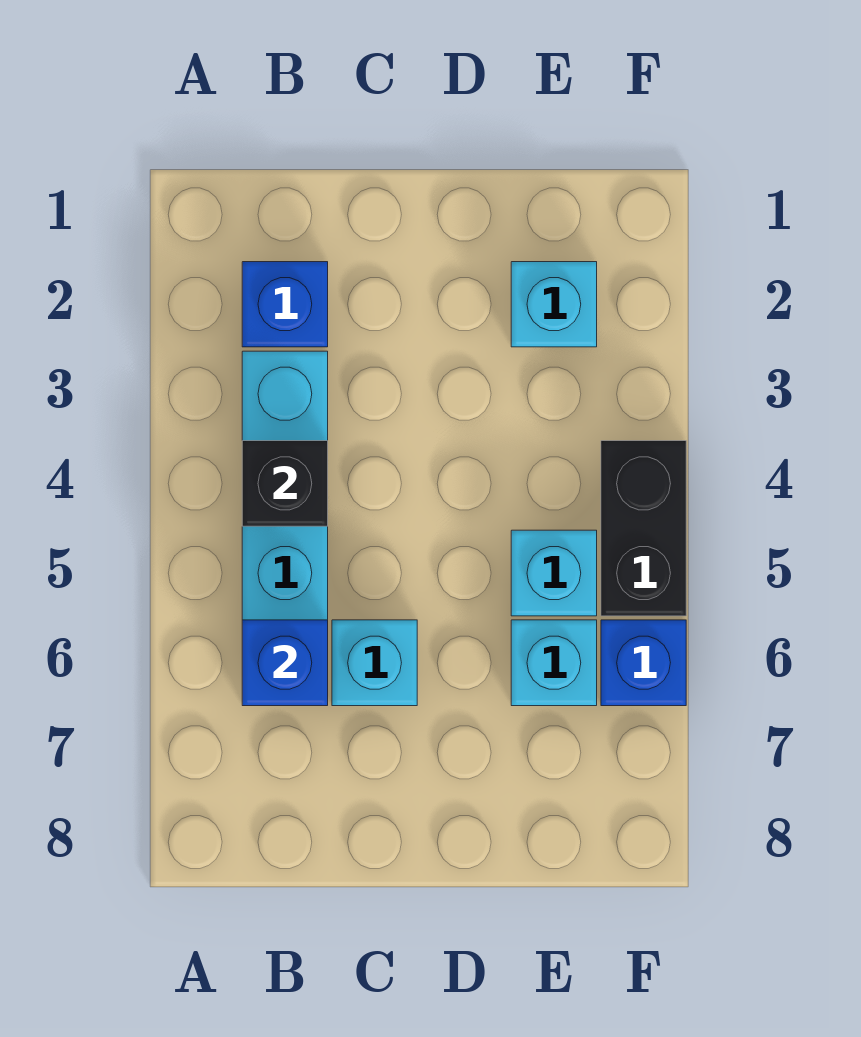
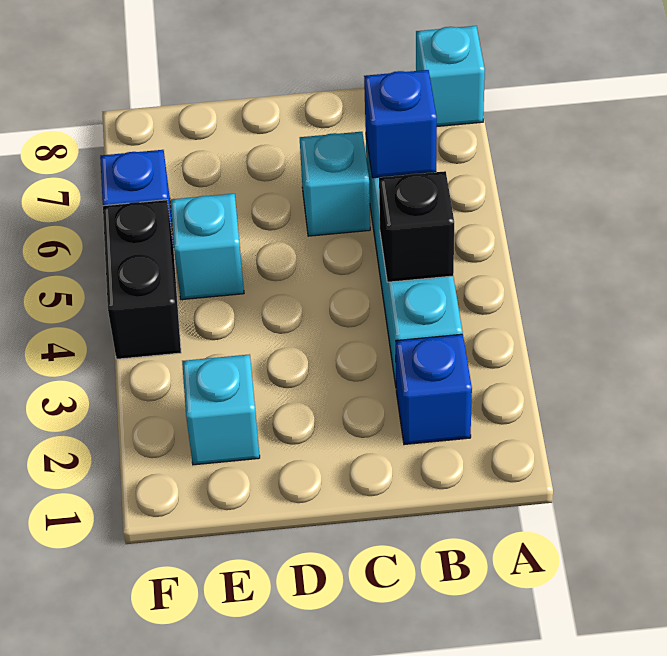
cyan brick E6 level 1 -> cyan brick A8 level 1

